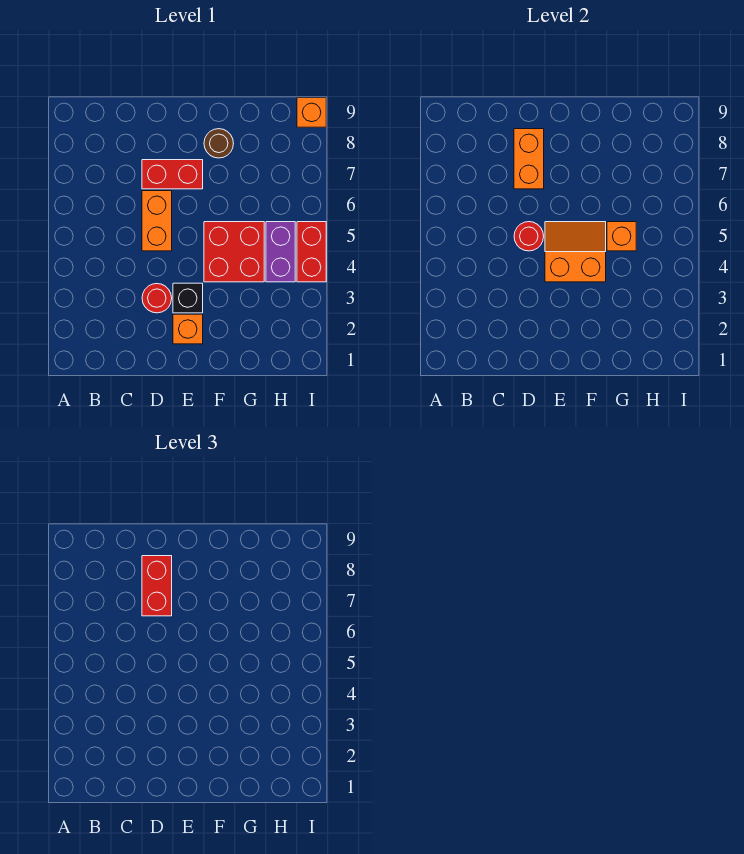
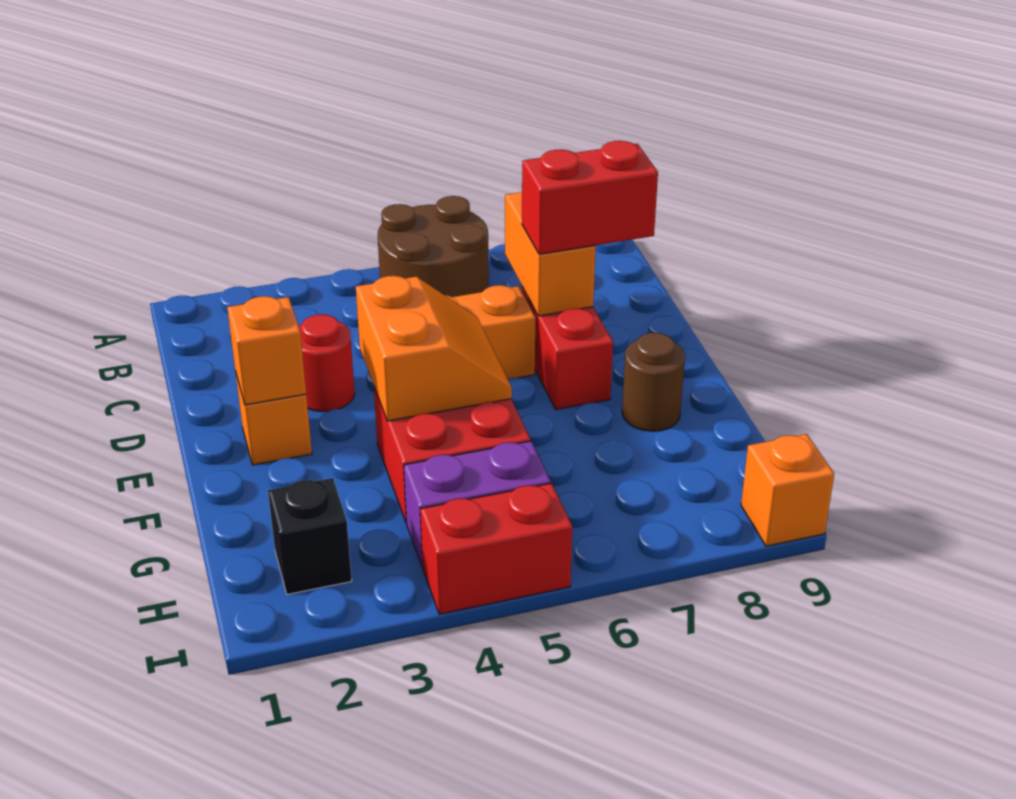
none -> brown round brick A5:B6 level 1
red round brick D5 level 2 -> none
orange brick D7:D8 level 2 -> orange brick C7:D7 level 2
black brick E3 level 1 -> black brick H2 level 1
orange brick G5 level 2 -> orange brick E2 level 2

